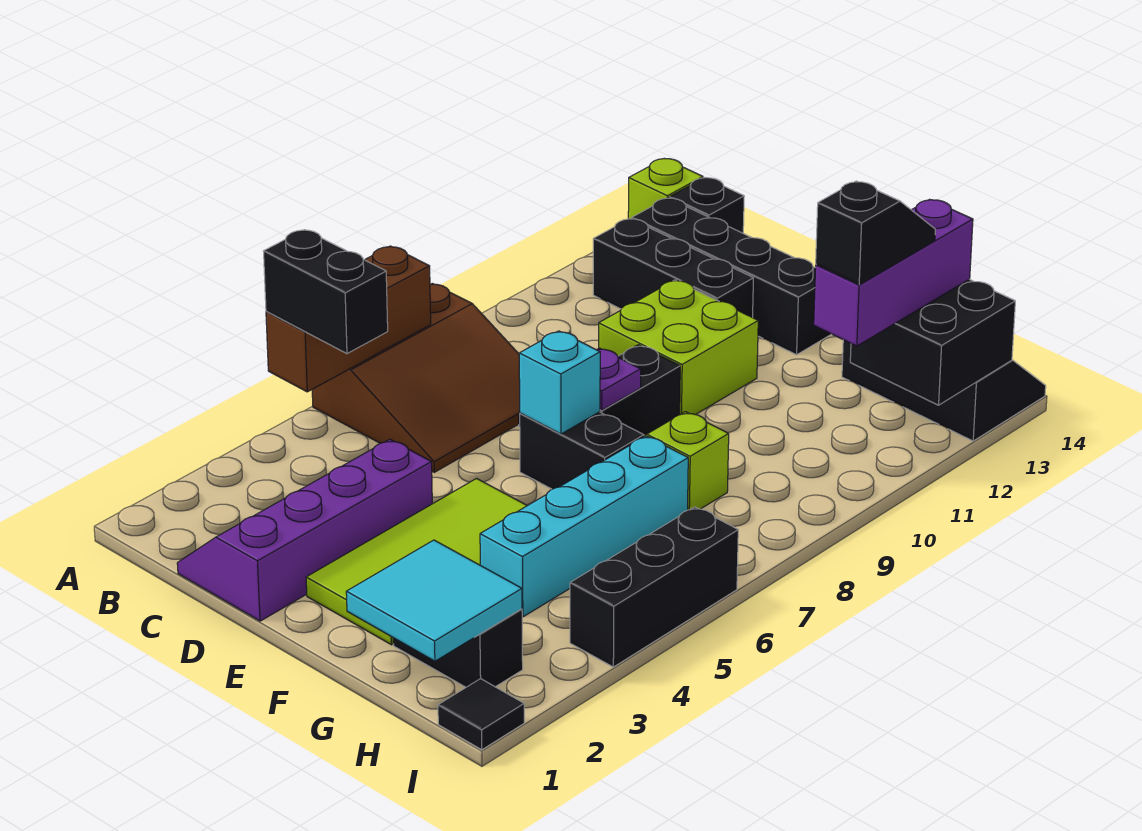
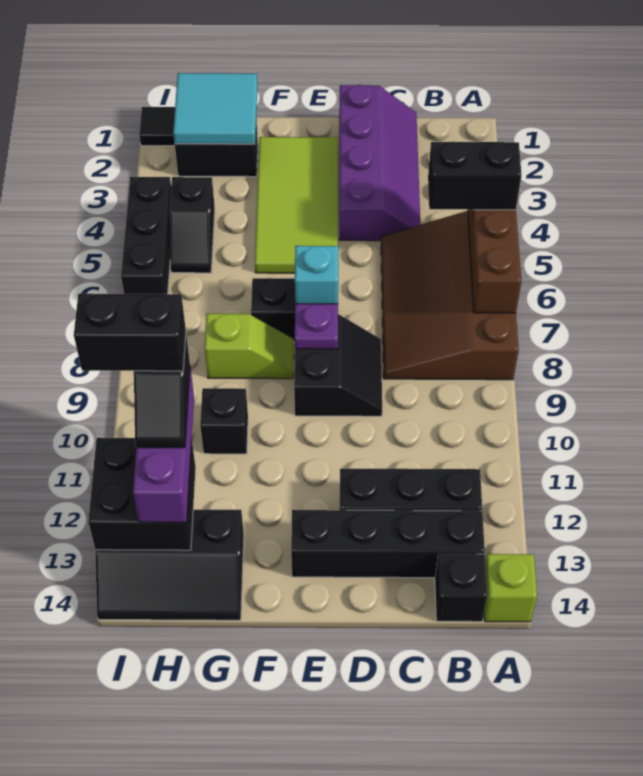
brown slope A6:C8 level 1 top A -> brown slope A5:C8 level 1 top A
lime brick D10:E11 level 1 -> none
cyan brick G4:G7 level 1 -> none
none -> black brick G10 level 1
none -> black slope H4:H5 level 1 top 4
none -> black brick H11:I11 level 5

